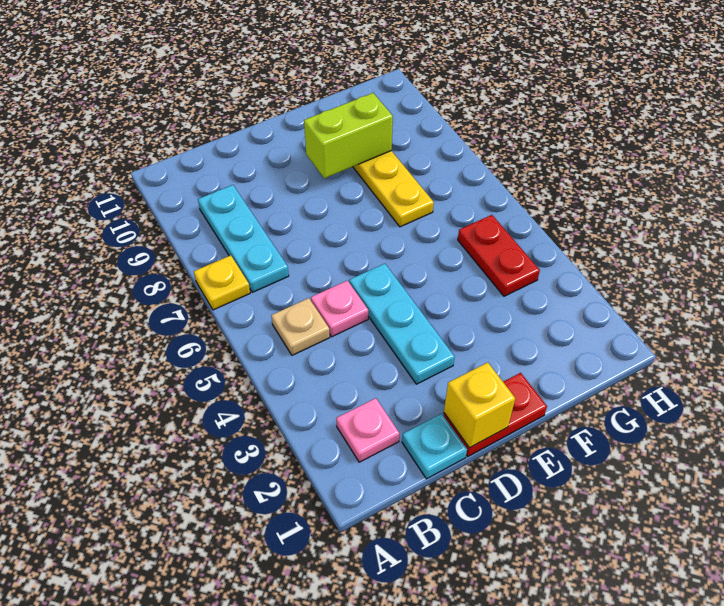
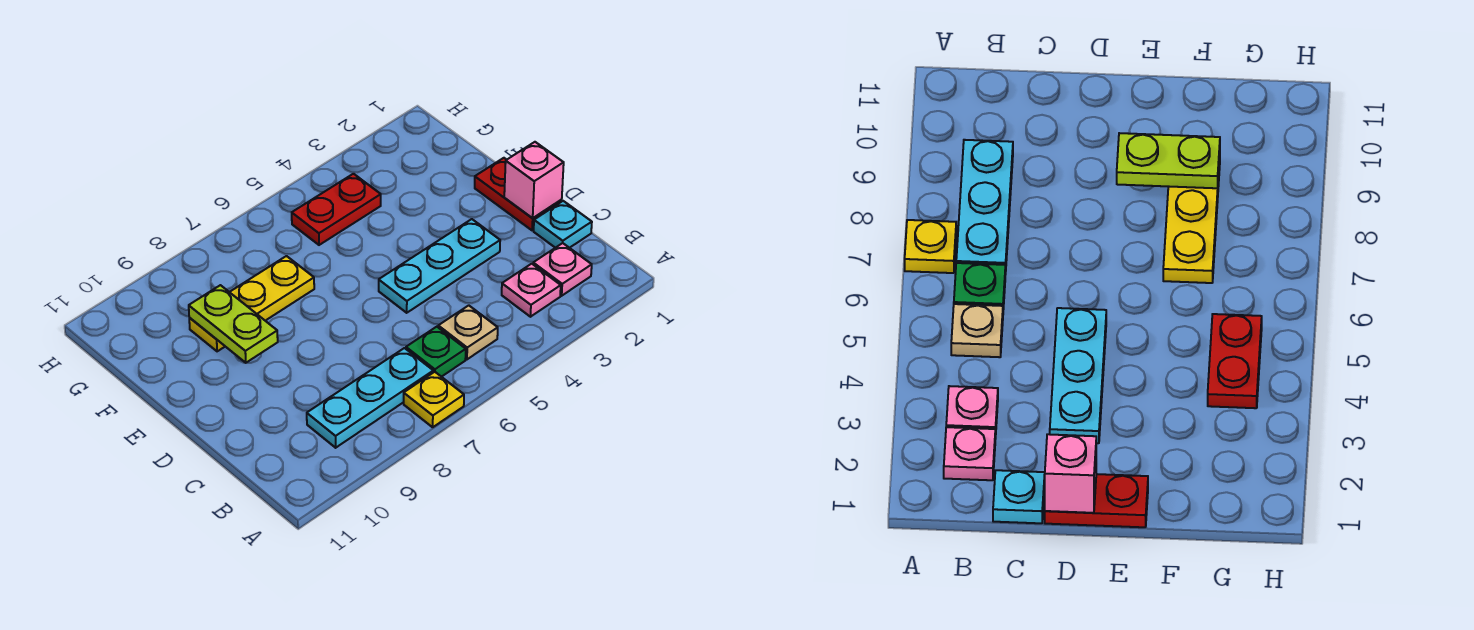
none -> green plate B6 level 1
pink plate C5 level 1 -> pink plate B3 level 1
yellow brick D1 level 2 -> pink brick D1 level 2
lime brick E9:F9 level 2 -> lime plate E9:F9 level 2

